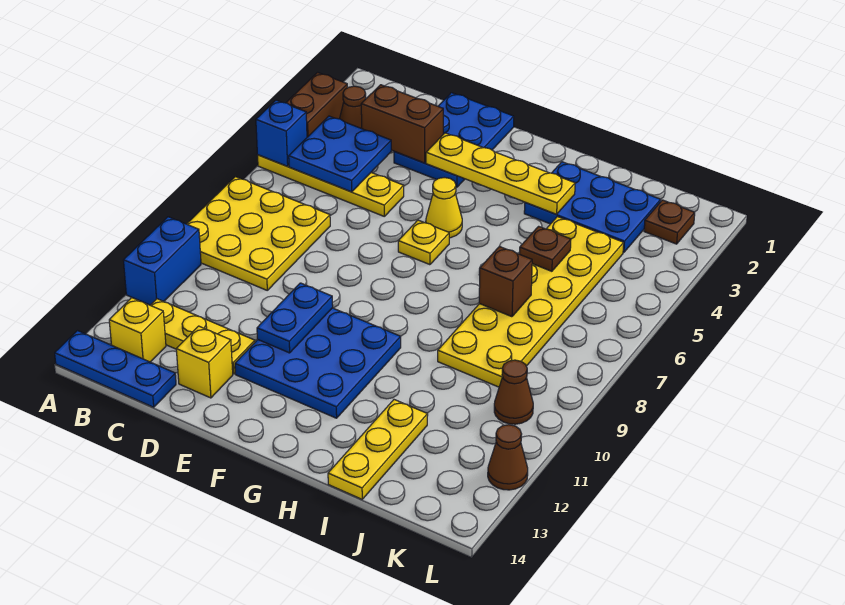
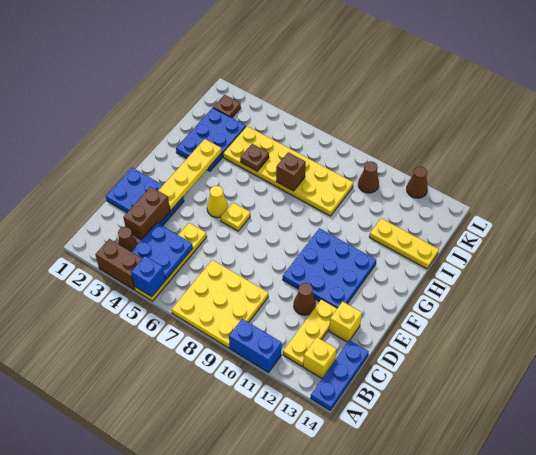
none -> brown cone D11 level 1
blue plate E10:E11 level 2 -> none

